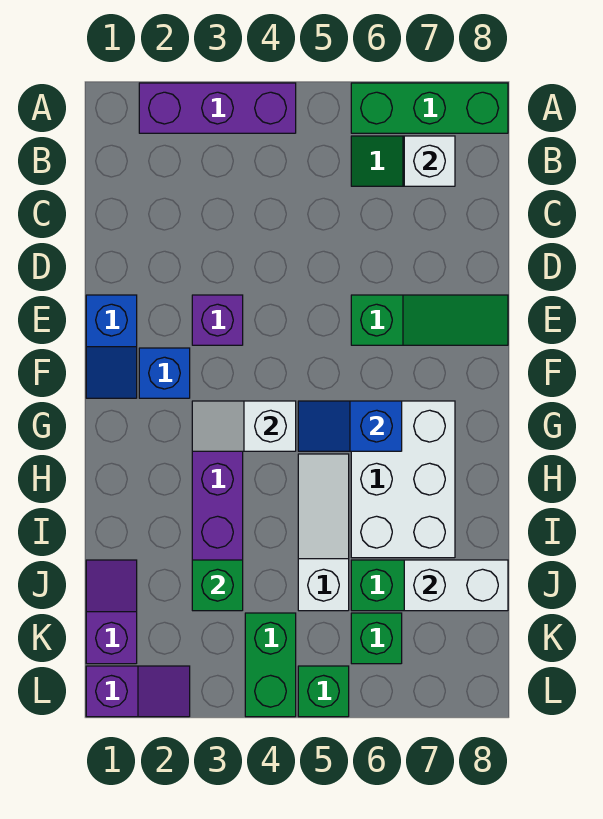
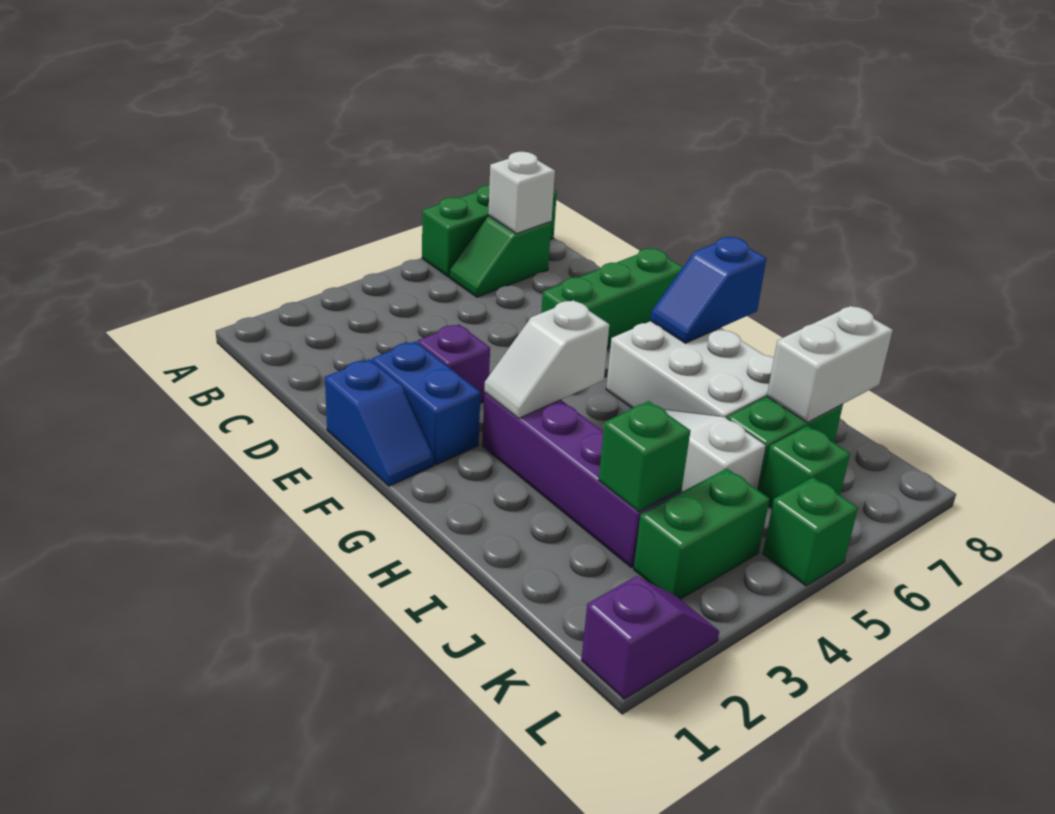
purple brick A2:A4 level 1 -> none
green slope E6:E8 level 1 top 6 -> green brick E6:E8 level 1
blue brick F2 level 1 -> blue brick E2:F2 level 1
blue slope G5:G6 level 2 top 6 -> blue slope G7:G8 level 2 top 8
purple slope J1:K1 level 1 top K -> none
green brick K4:L4 level 1 -> green brick K3:K4 level 1

